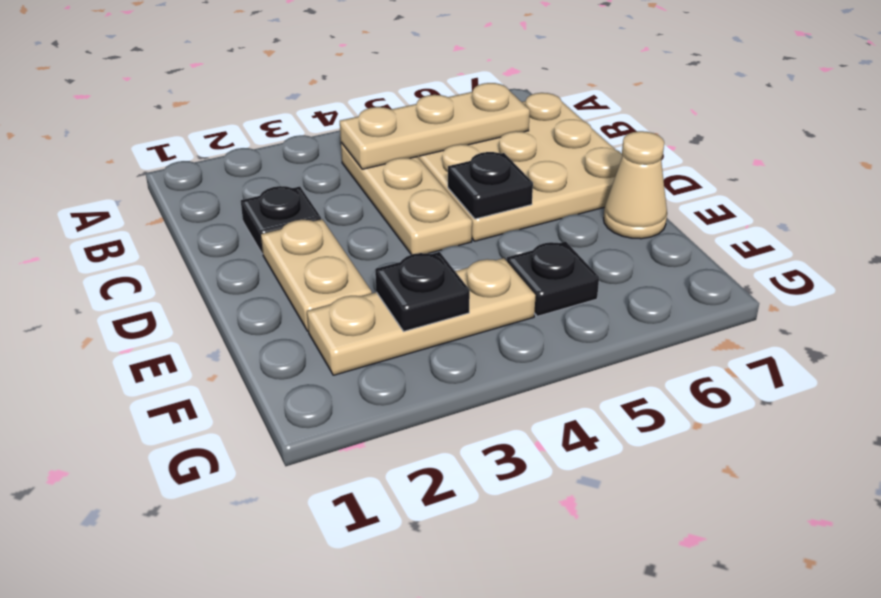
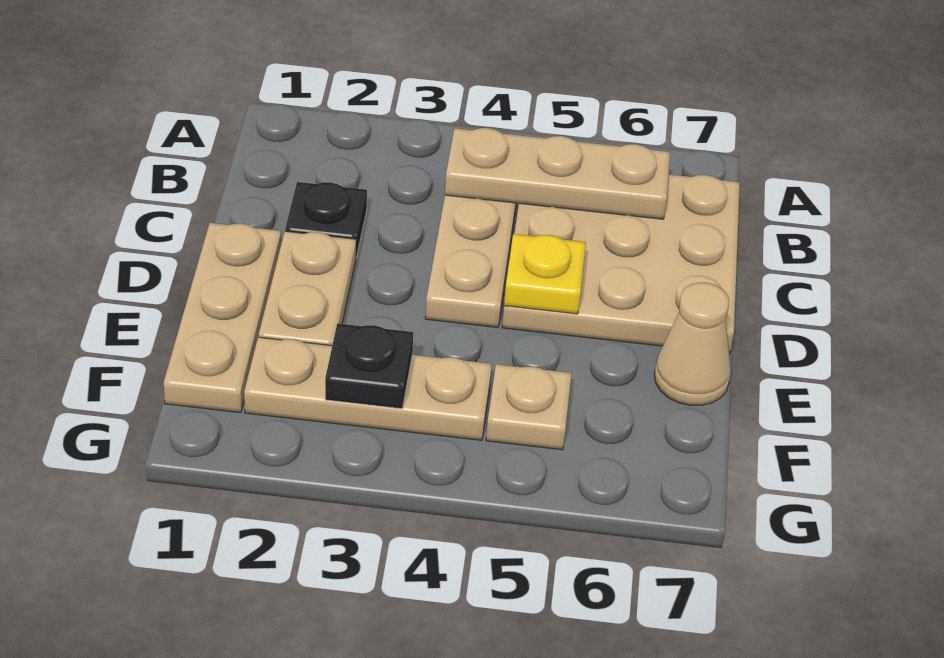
none -> tan plate D1:F1 level 1
black plate D5 level 2 -> yellow plate D5 level 2
black plate F5 level 1 -> tan plate F5 level 1

